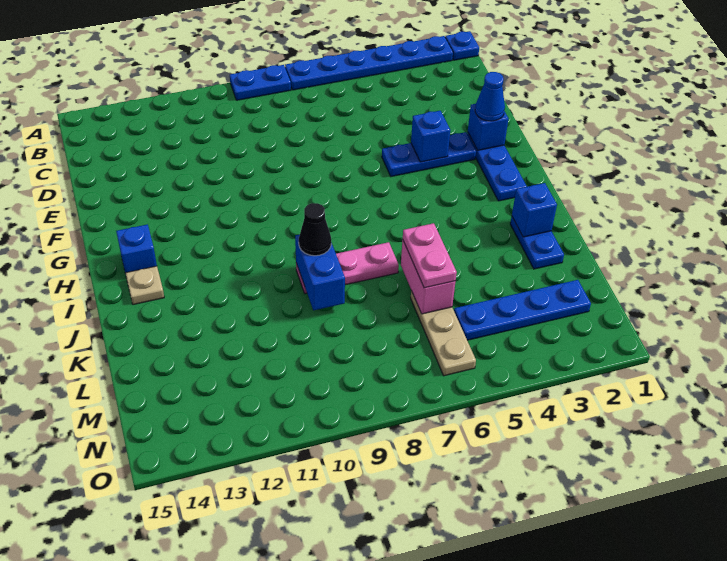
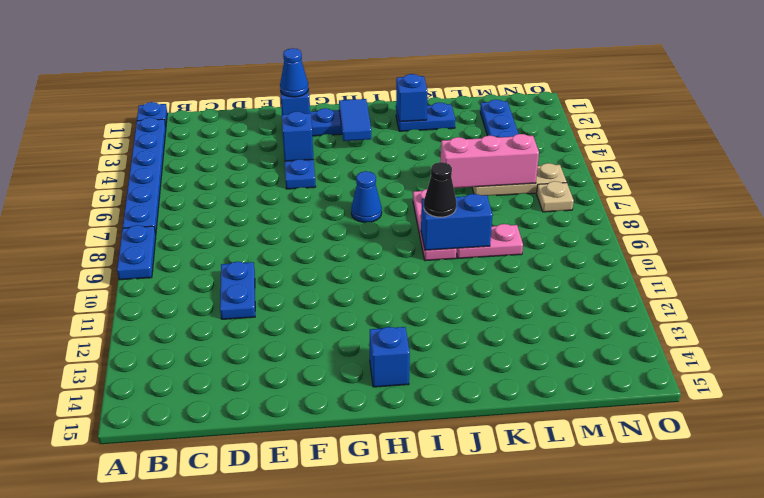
none -> blue plate D10:D11 level 1
none -> blue tile H2:H3 level 2
none -> blue cone H7 level 1
tan plate I14 level 1 -> tan plate N7 level 1
pink brick K6:L6 level 2 -> pink brick K6:M6 level 2
pink plate K6:L6 level 3 -> pink plate K9:L9 level 1

